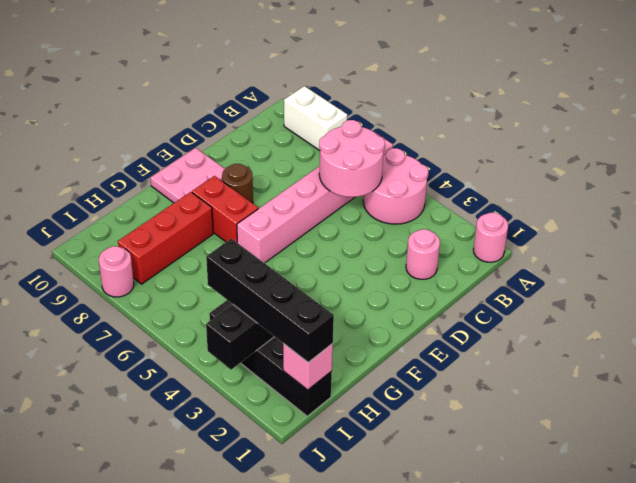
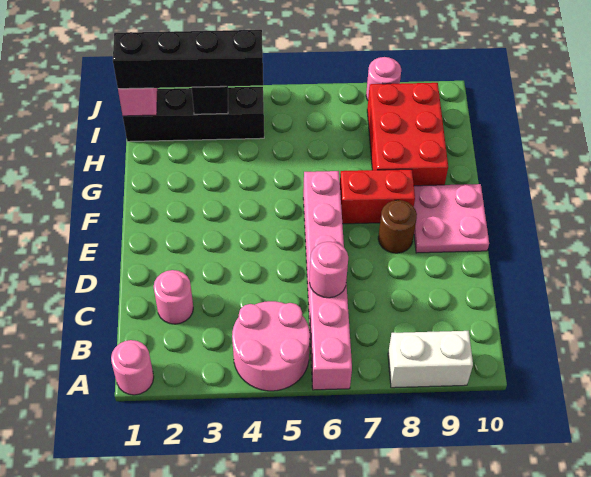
pink round brick B5:C6 level 2 -> pink round brick C6 level 2
red brick G8:I8 level 1 -> red brick G8:I9 level 1

